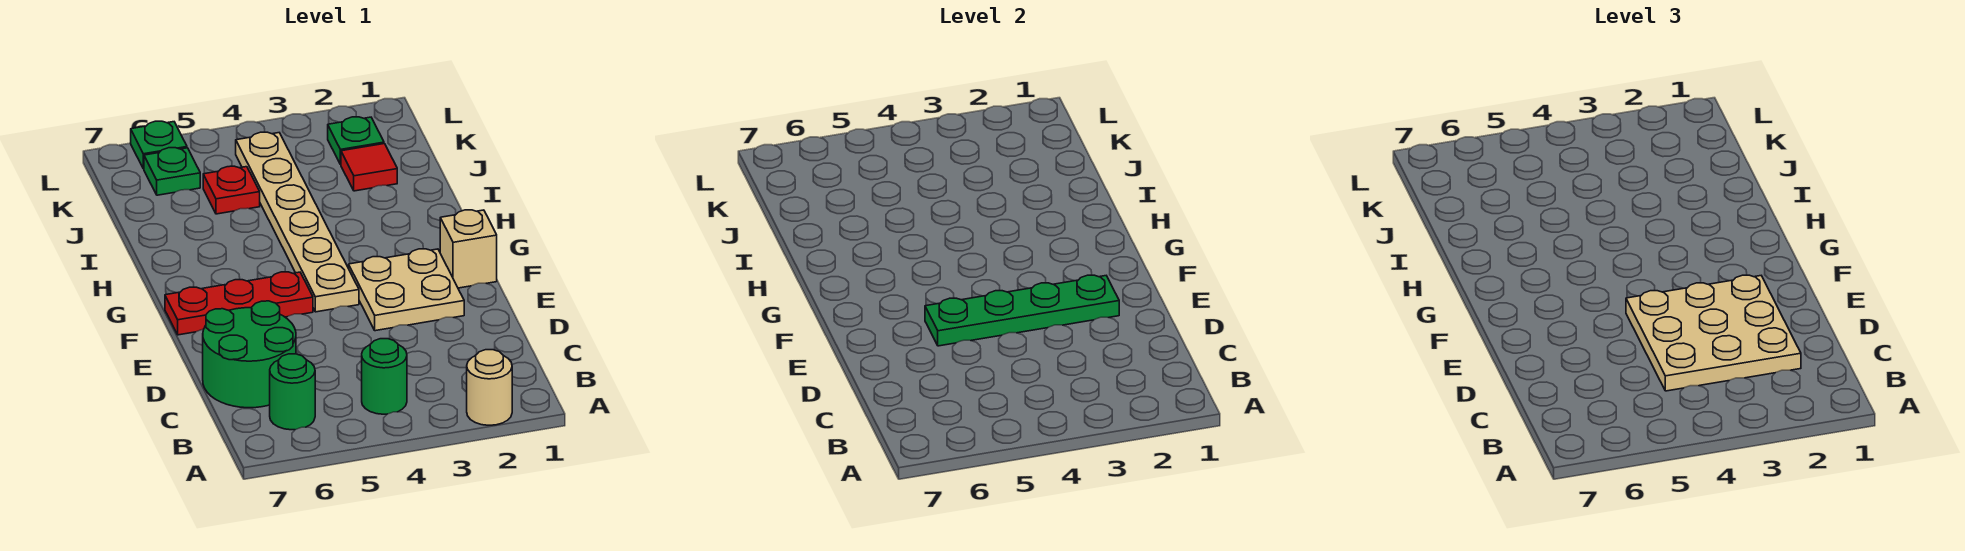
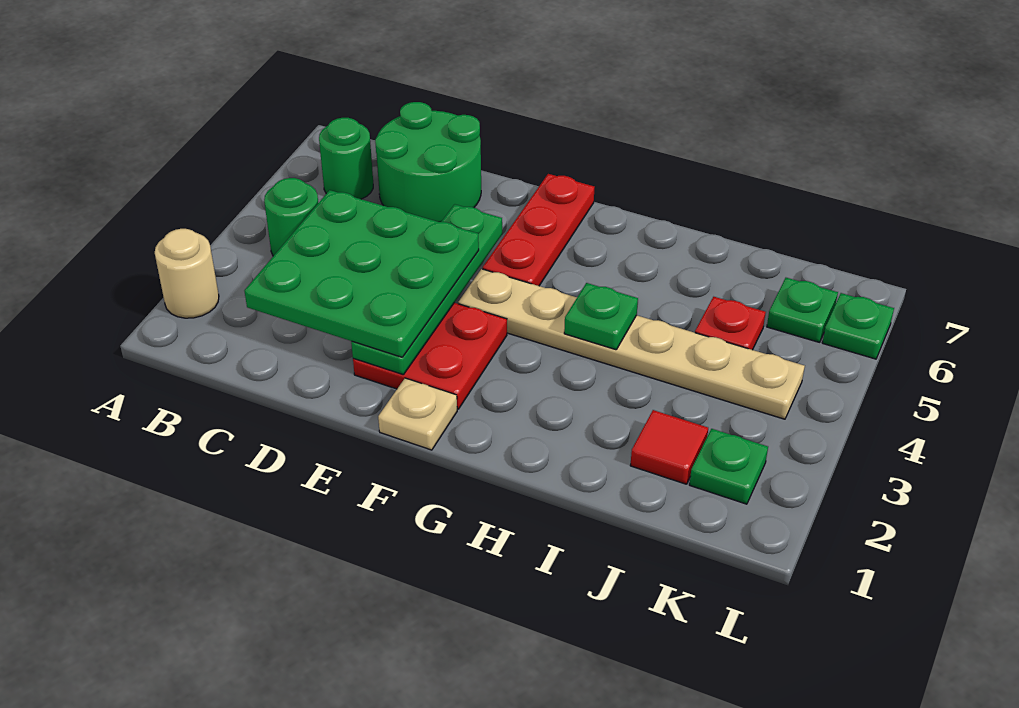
tan plate C2:E4 level 3 -> green plate C2:E4 level 3
tan plate E2:F3 level 1 -> red plate E2:F3 level 1
tan brick F1 level 1 -> tan plate F1 level 1
none -> green plate H4 level 2

